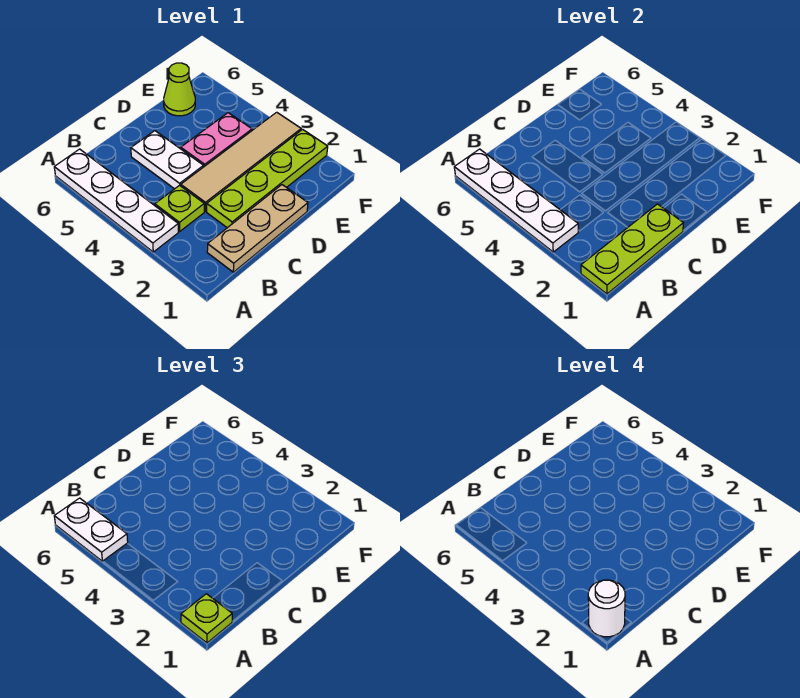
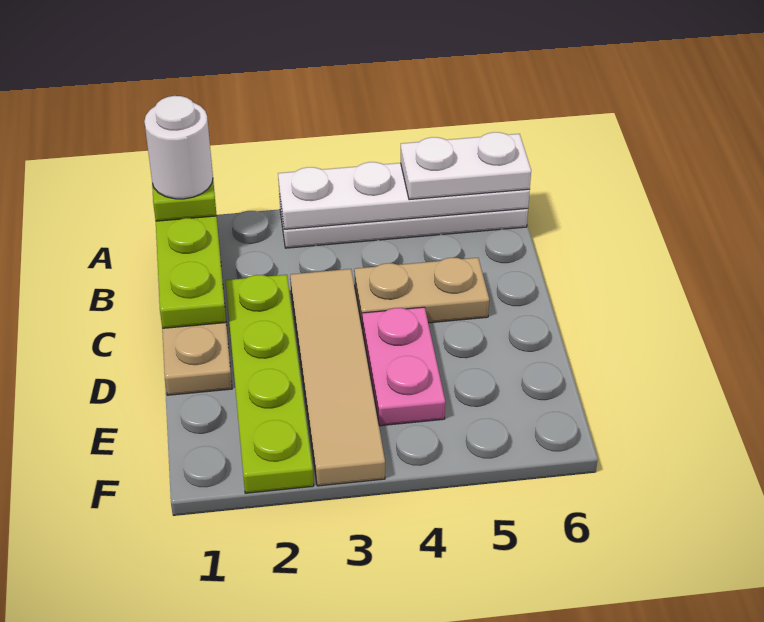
lime plate B3 level 1 -> none
white plate C4:C5 level 1 -> tan plate C4:C5 level 1
lime cone E6 level 1 -> none

